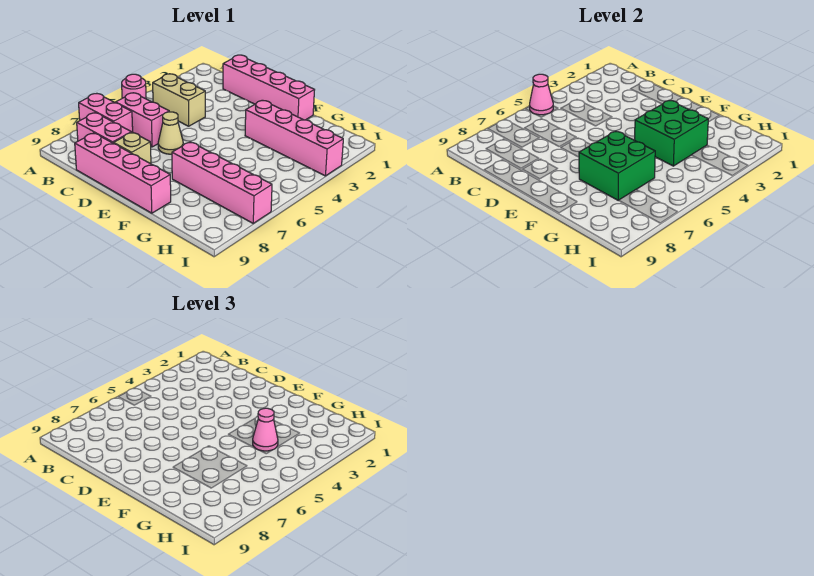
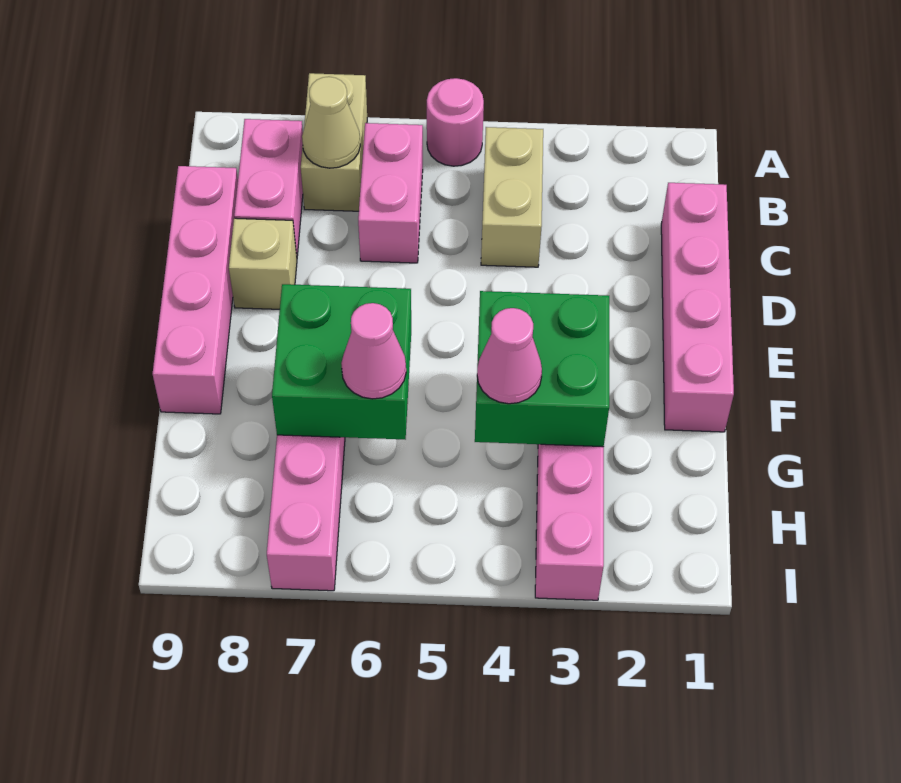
pink cone A5 level 2 -> pink cone G6 level 3
pink brick A7:B7 level 1 -> tan brick A7:B7 level 1
tan cone D6 level 1 -> tan cone B7 level 2

